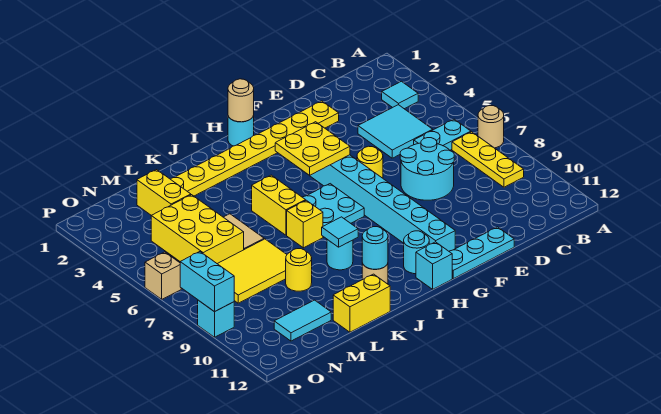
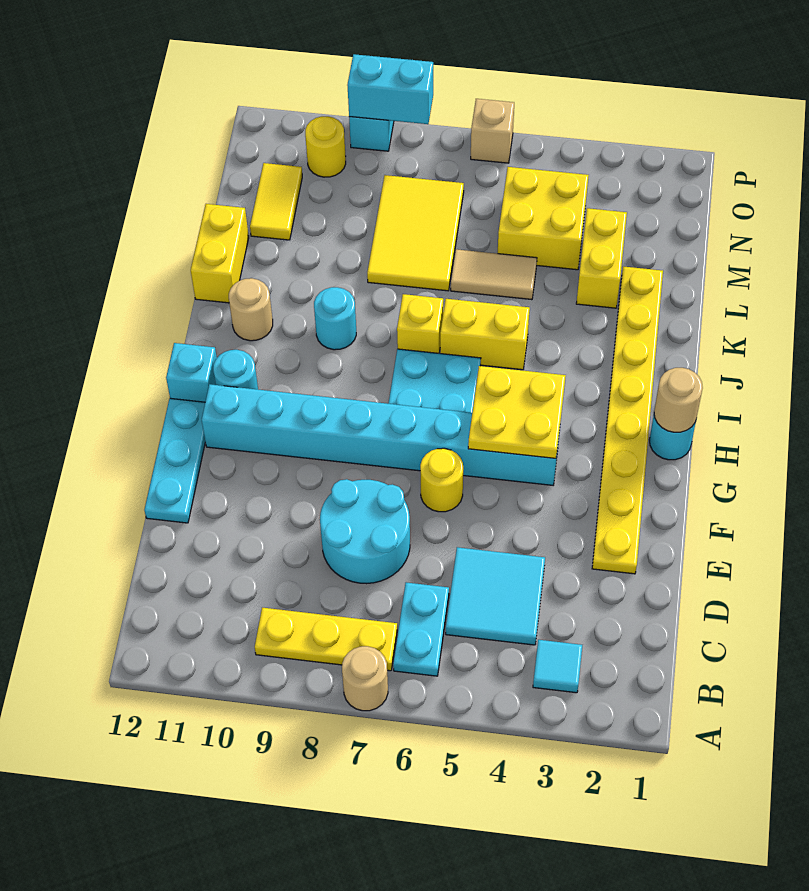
cyan tile J9 level 2 -> none
cyan round brick J11 level 2 -> none
yellow round brick L9 level 1 -> yellow round brick O10 level 1
yellow brick M2:M3 level 1 -> yellow brick L3:M3 level 1
yellow brick M4:N6 level 1 -> yellow brick M4:N5 level 1
cyan tile M11:N11 level 1 -> yellow tile M11:N11 level 1

